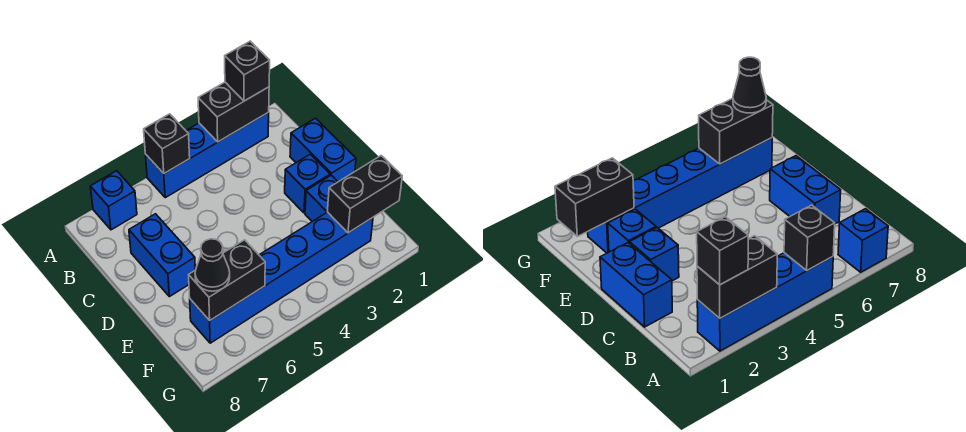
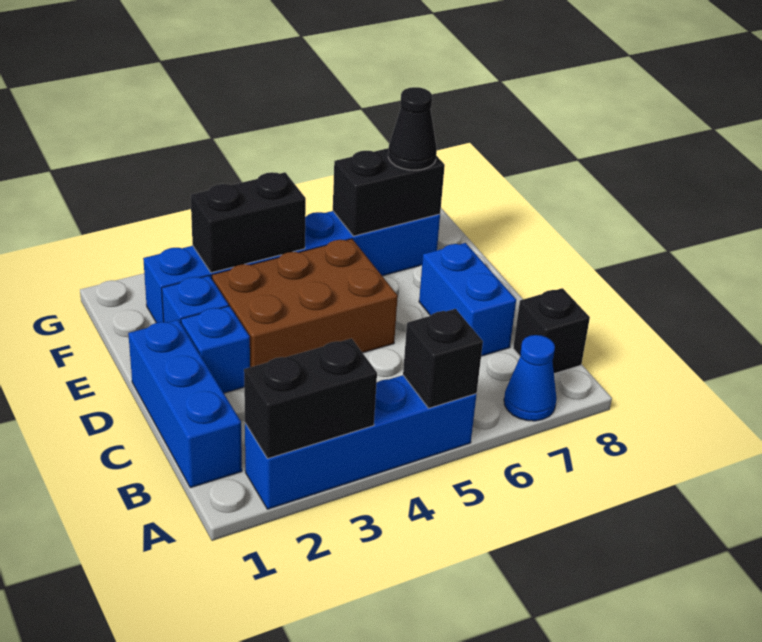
black brick A2 level 3 -> black brick B8 level 1
blue brick A7 level 1 -> blue cone A7 level 1
blue brick C1:D1 level 1 -> blue brick B1:D1 level 1
none -> brown brick D3:E5 level 1
black brick F1:F2 level 2 -> black brick F3:F4 level 2

